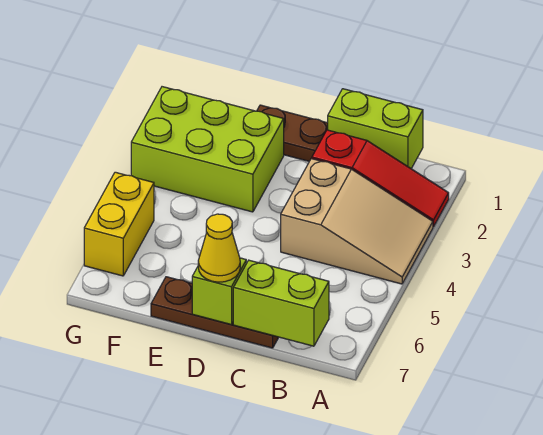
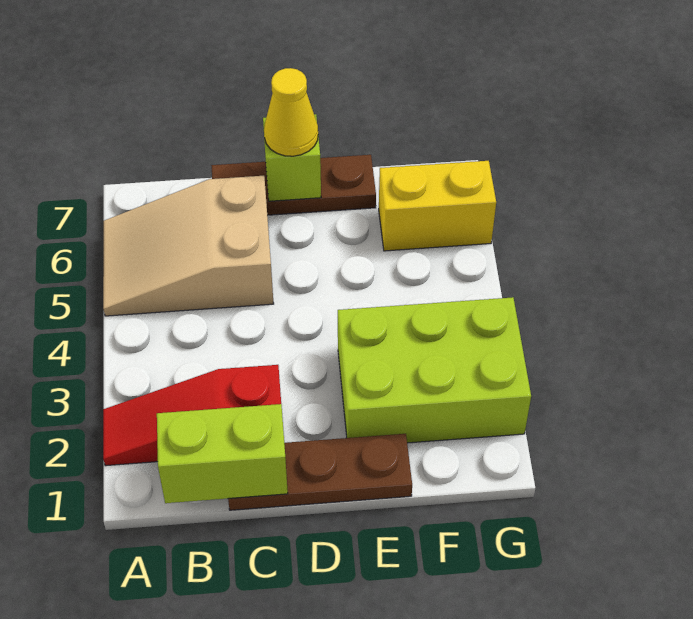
tan slope A3:C4 level 1 top C -> tan slope A5:C6 level 1 top C
lime brick B7:C7 level 2 -> none
yellow brick G5:G6 level 1 -> yellow brick F6:G6 level 1

